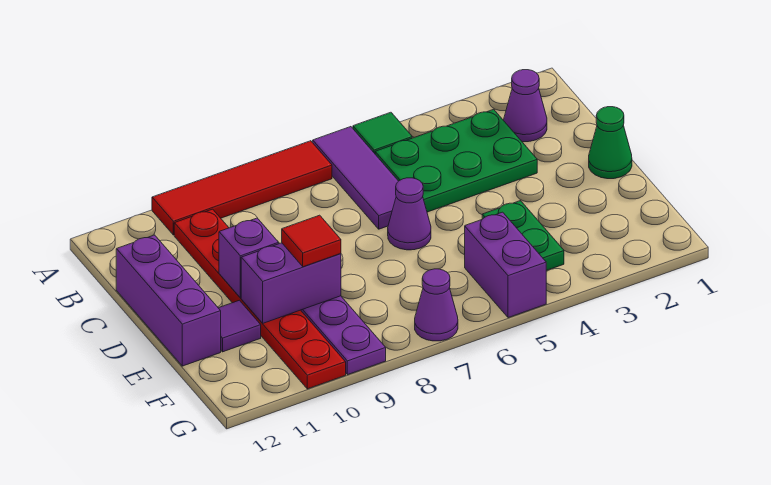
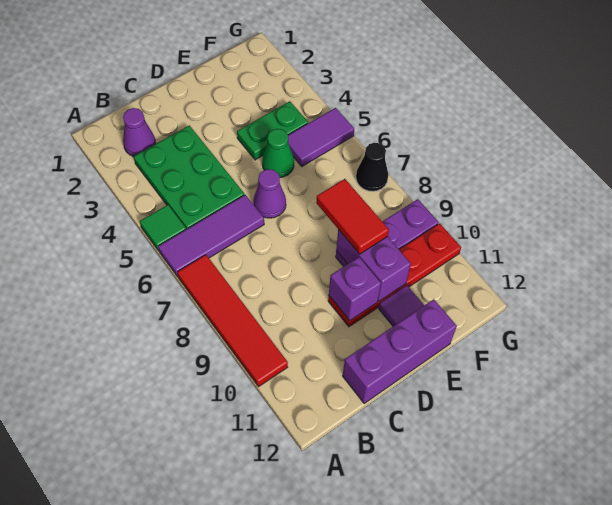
red plate B10:G10 level 1 -> red plate D10:G10 level 1
green cone D1 level 1 -> green cone E5 level 1
red tile E9 level 3 -> red tile E8:E9 level 3
purple brick F5:G5 level 1 -> purple tile F5:G5 level 1
purple cone G7 level 1 -> black cone G7 level 1

